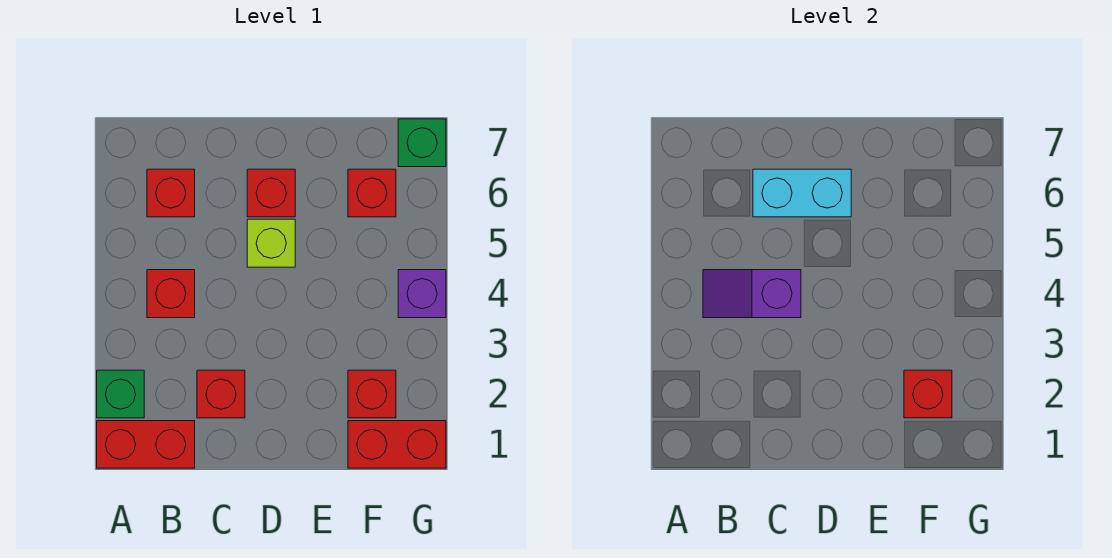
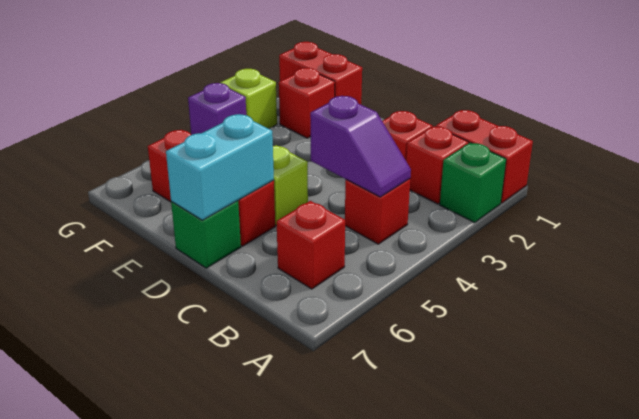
cyan brick C6:D6 level 2 -> cyan brick D6:D7 level 2
red brick F2 level 2 -> red brick B2 level 1
none -> lime brick G3 level 1
green brick G7 level 1 -> green brick D7 level 1

